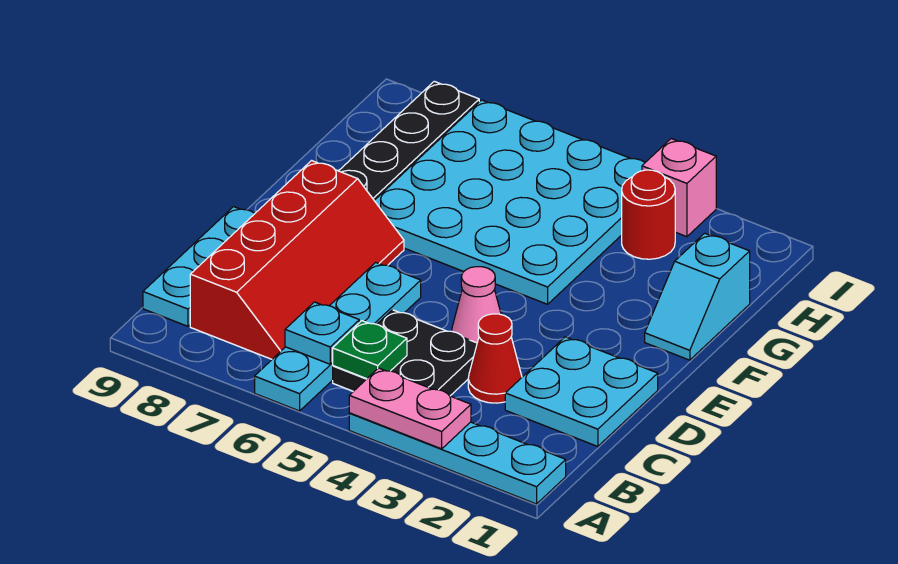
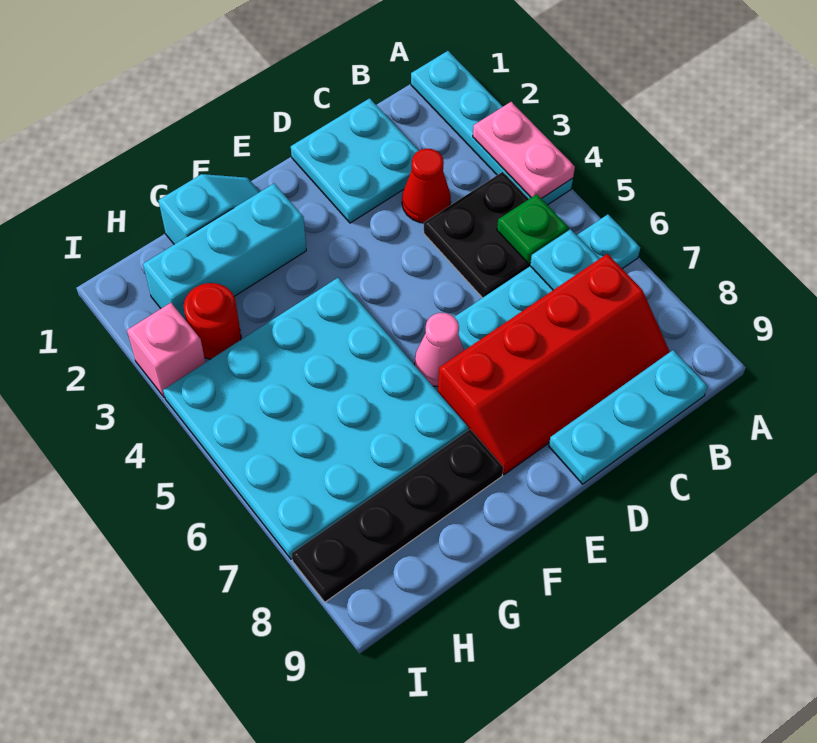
red slope B7:E8 level 1 top 8 -> red slope B7:E8 level 1 top 7
pink cone D4 level 1 -> pink cone E6 level 1
none -> cyan brick F2:H2 level 1

